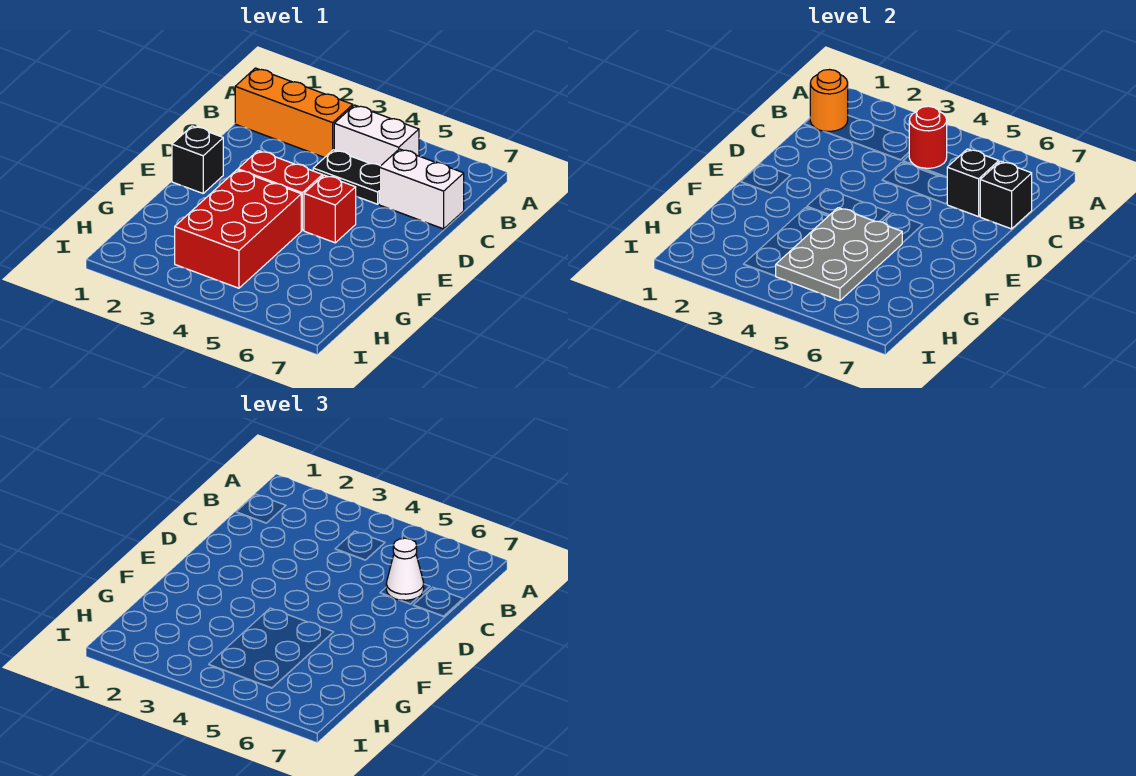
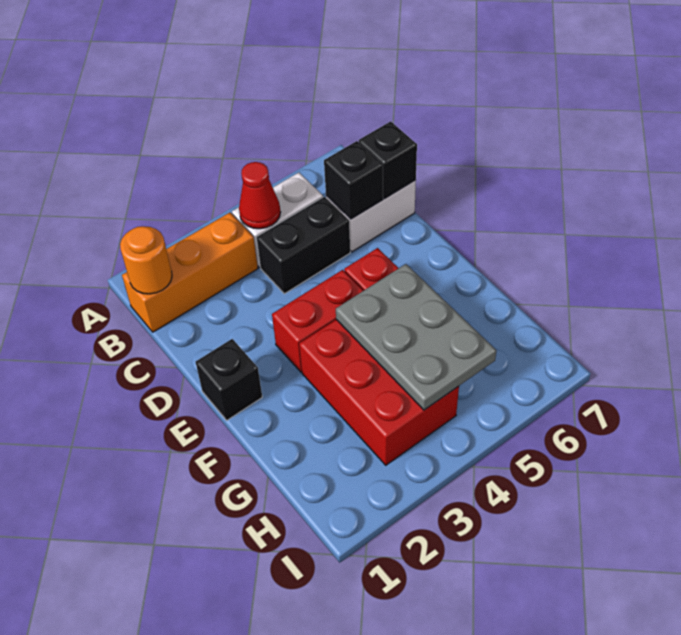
red round brick B4 level 2 -> red cone B4 level 2
black plate C4:C5 level 1 -> black brick C4:C5 level 1
white cone C6 level 3 -> none

